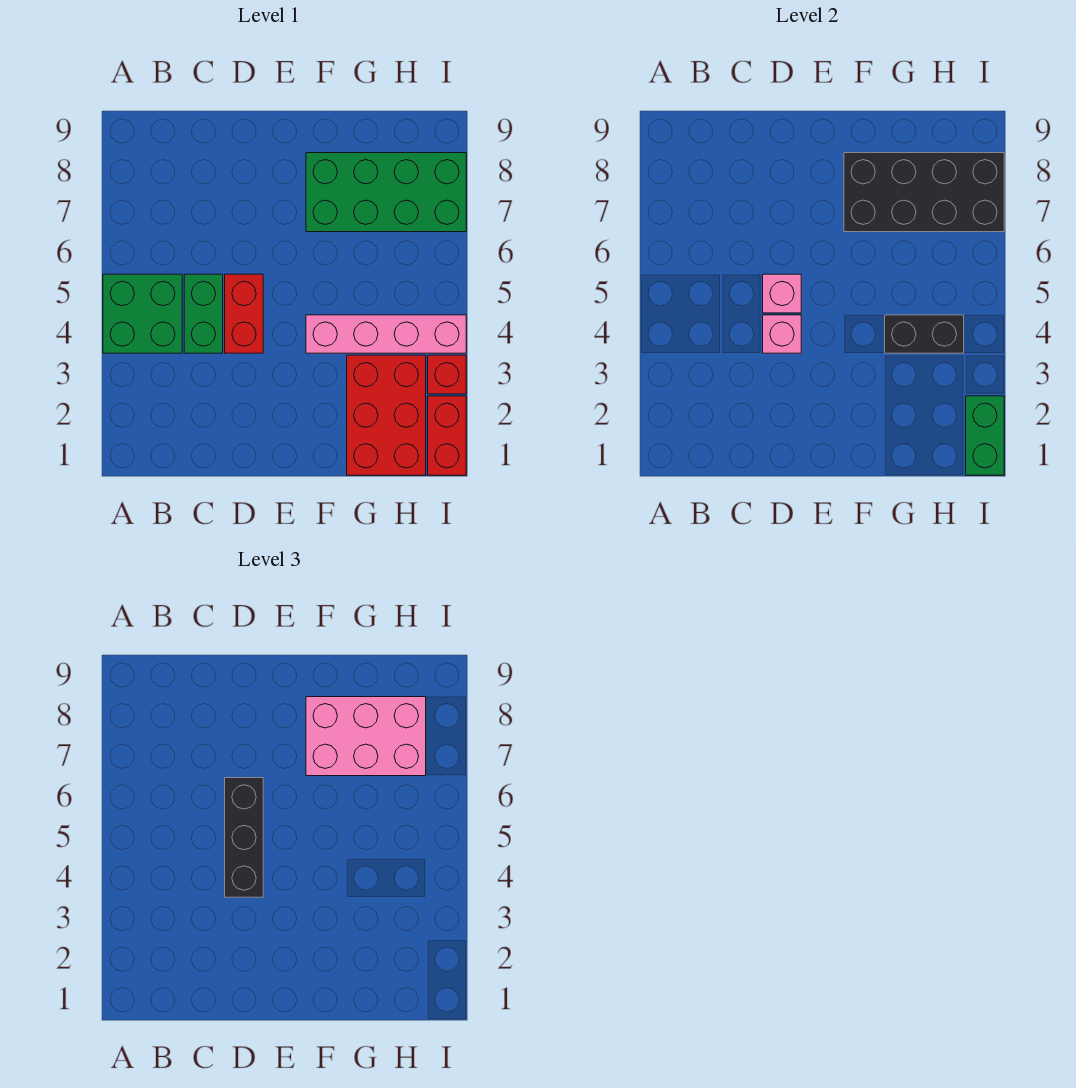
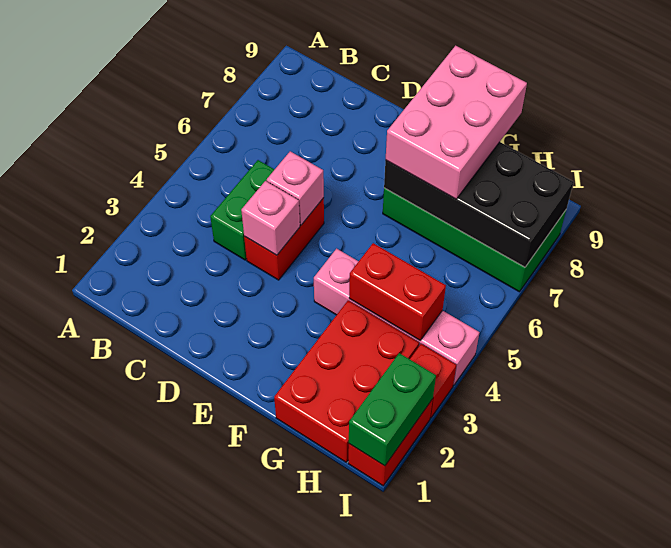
green brick A4:B5 level 1 -> none
black brick D4:D6 level 3 -> none
pink brick F7:H8 level 3 -> pink brick F7:G9 level 3
black brick G4:H4 level 2 -> red brick G4:H4 level 2

